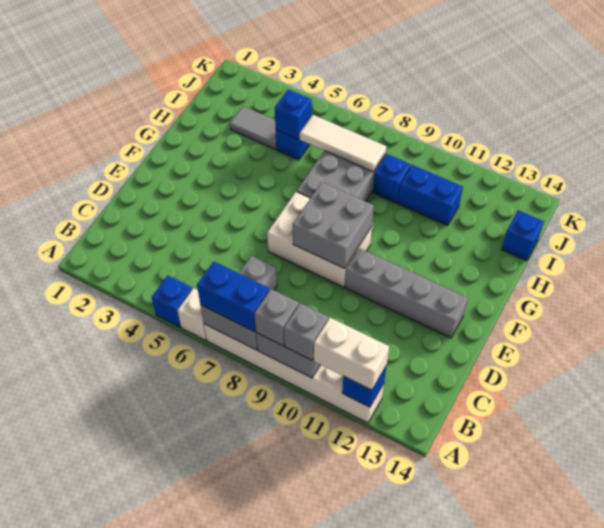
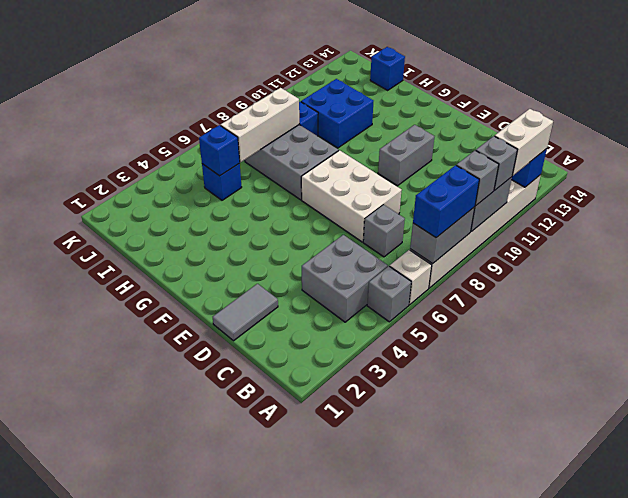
blue brick A5 level 1 -> grey brick A5 level 1
white brick E7:F9 level 1 -> white brick D7:F8 level 1
grey brick E8:F9 level 2 -> grey brick B4:C5 level 1
grey brick E10:E13 level 1 -> grey brick E10:E11 level 1
grey tile I3:I4 level 1 -> grey tile D1:D2 level 1
white tile I6:I8 level 2 -> white brick I6:I8 level 2
blue brick I10:I11 level 1 -> blue brick H10:I11 level 1

